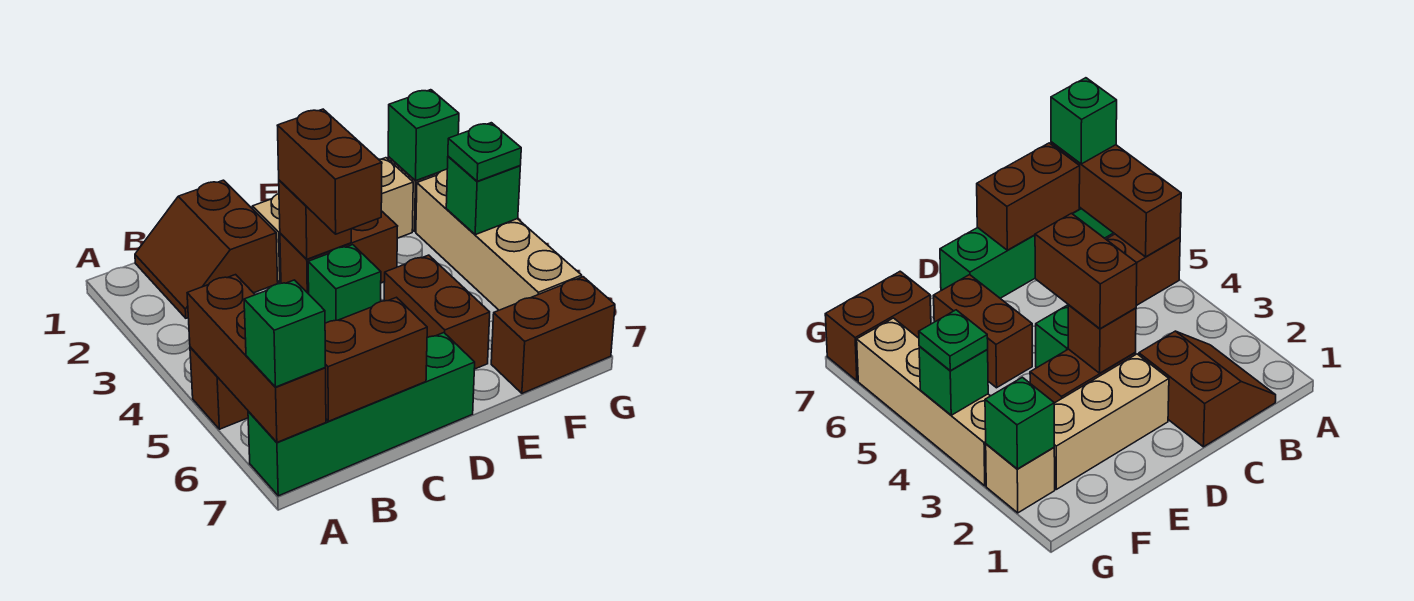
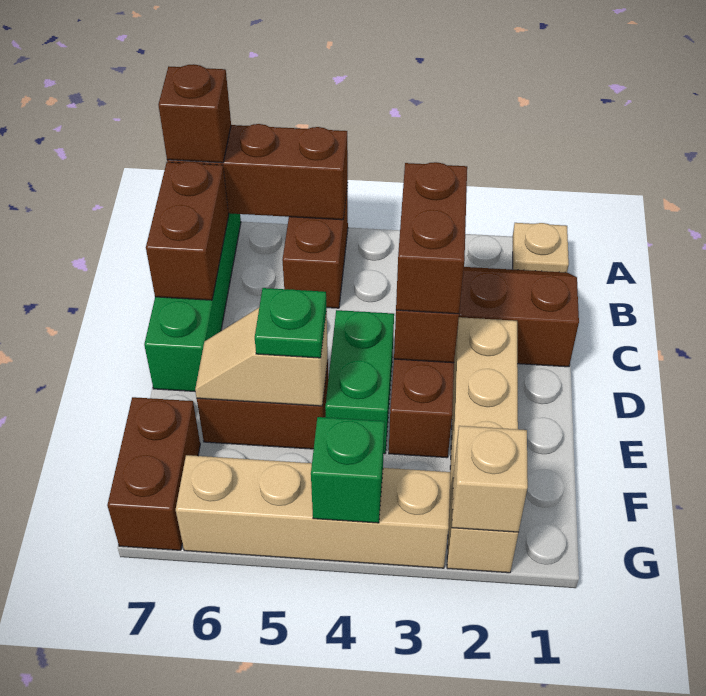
none -> tan plate A1 level 1
green brick A7 level 3 -> brown brick A7 level 3
brown brick D3:D4 level 3 -> brown brick C3:D3 level 3
green brick D4 level 1 -> green brick D4:E4 level 1
none -> tan slope E5:E6 level 2 top 5
green brick G2 level 2 -> tan brick G2 level 2
green plate G4 level 3 -> green plate E5 level 3

